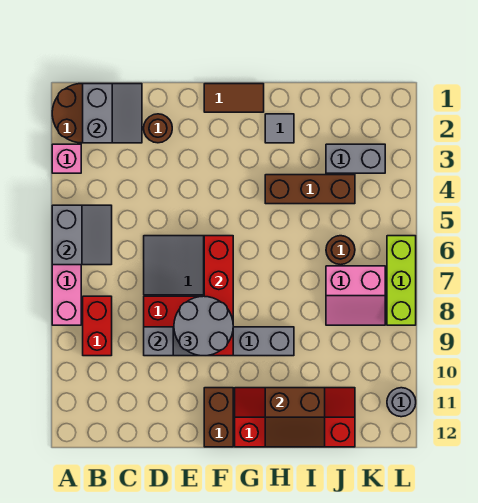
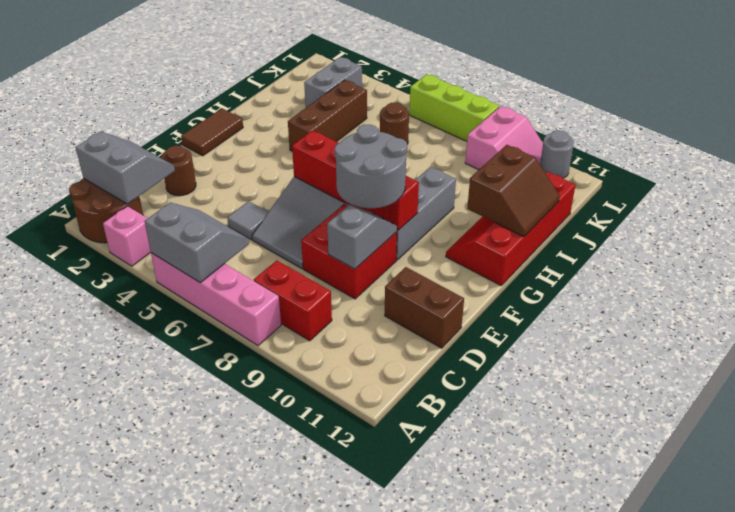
brown brick F11:F12 level 1 -> brown brick D11:D12 level 1
grey tile H2 level 1 -> grey tile D5 level 1
pink slope J7:K8 level 1 top 7 -> pink slope K9:L10 level 1 top 9

